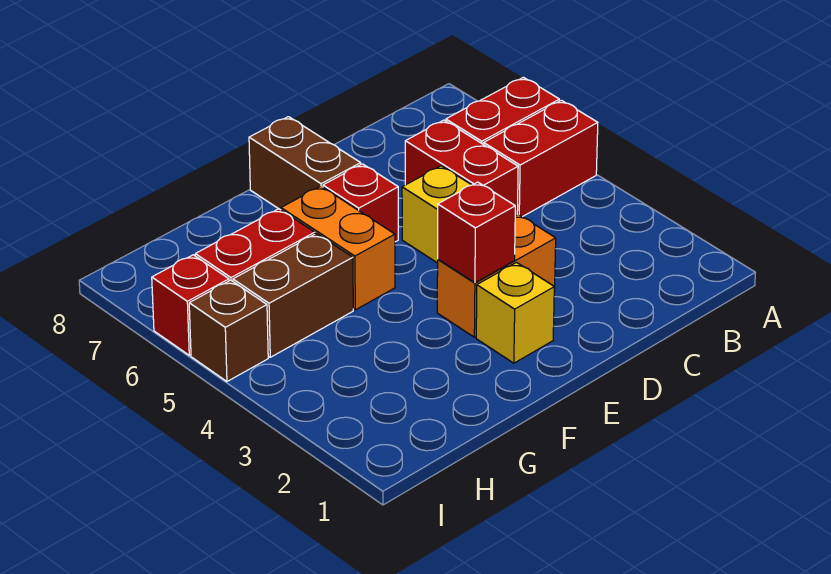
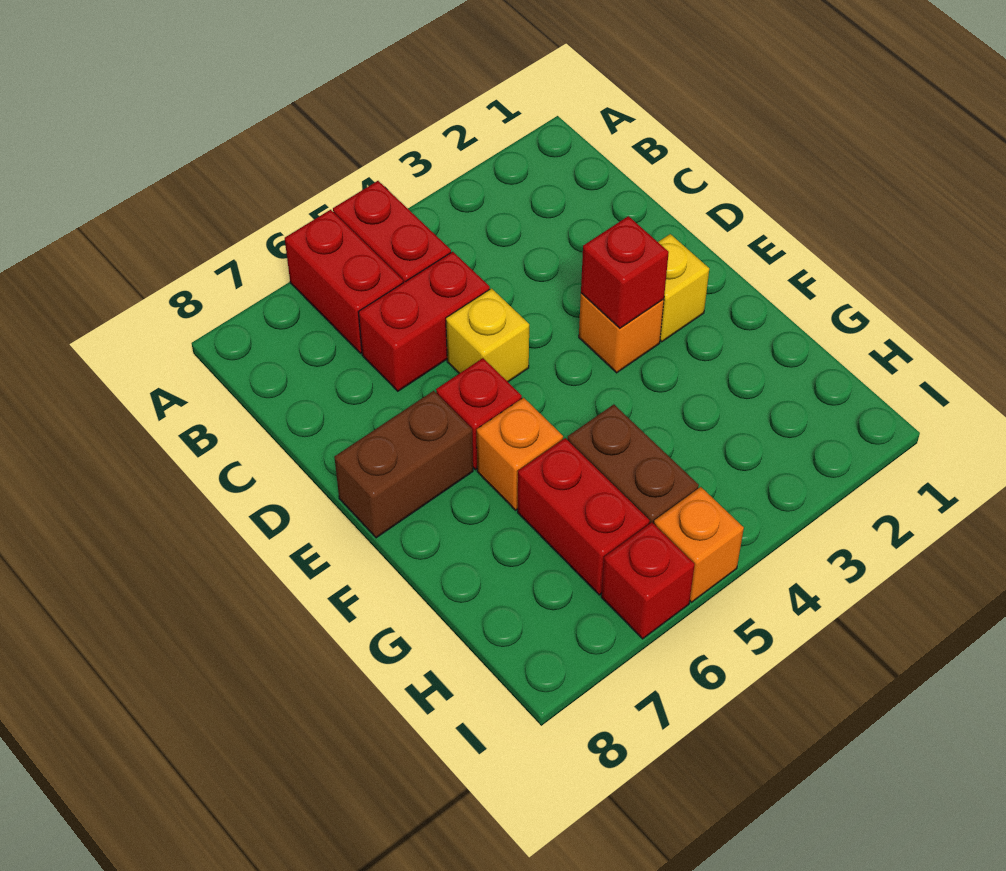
orange brick D3:E3 level 1 -> orange brick E3 level 1
orange brick F5:F6 level 1 -> orange brick F6 level 1
brown brick I5 level 1 -> orange brick I5 level 1

